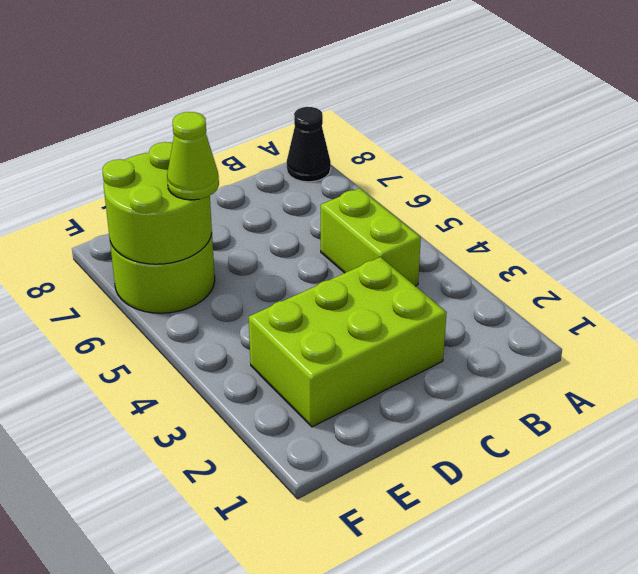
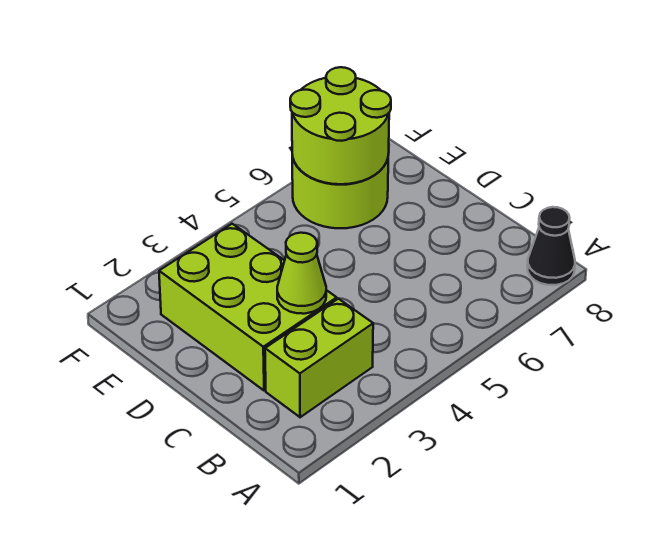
lime brick B4:B5 level 1 -> lime brick B2:B3 level 1
lime cone E6 level 3 -> lime cone C3 level 2

